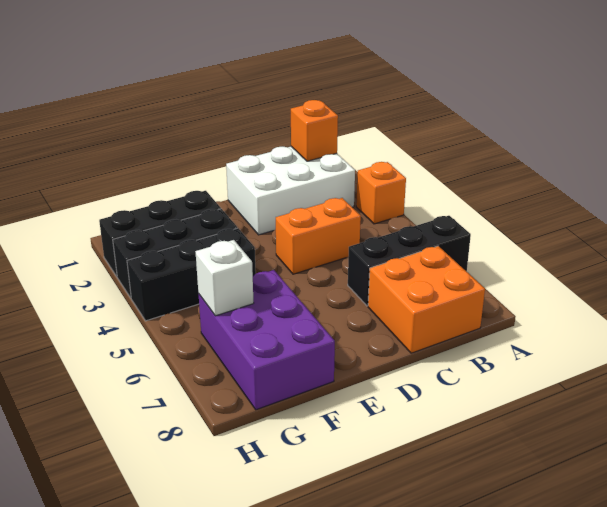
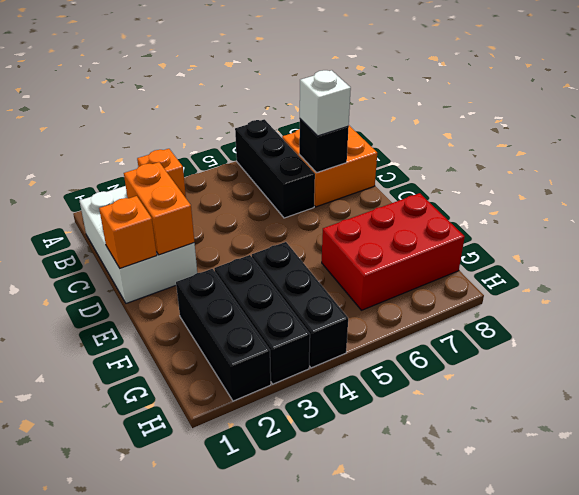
orange brick B1 level 2 -> orange brick D1 level 2
orange brick C4:D4 level 1 -> orange brick C2:D2 level 2
none -> black brick C7 level 2
purple brick F6:G8 level 1 -> red brick F6:G8 level 1
white brick G6 level 2 -> white brick C7 level 3

